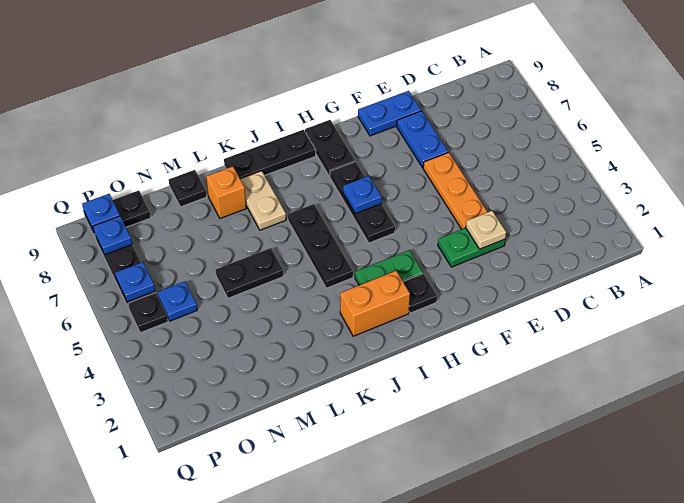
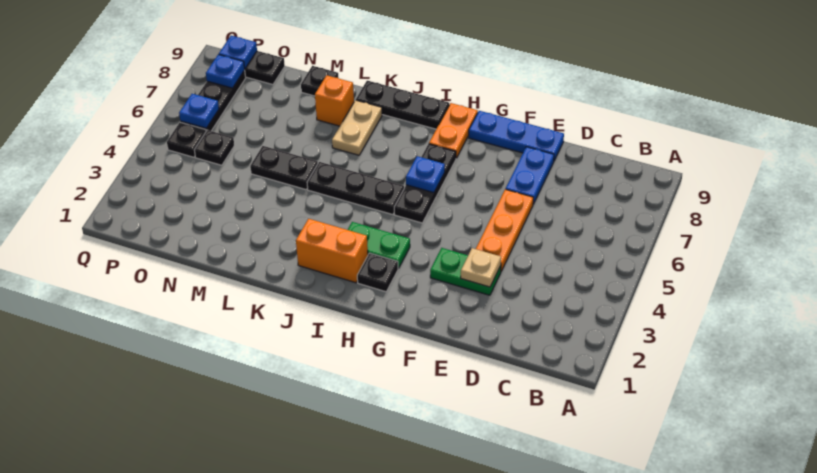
blue plate E9:F9 level 1 -> blue plate E9:G9 level 1
black plate H8:H9 level 1 -> orange plate H8:H9 level 1
black plate J4:J6 level 1 -> black plate I5:K5 level 1
blue plate O5 level 1 -> black plate O5 level 1

